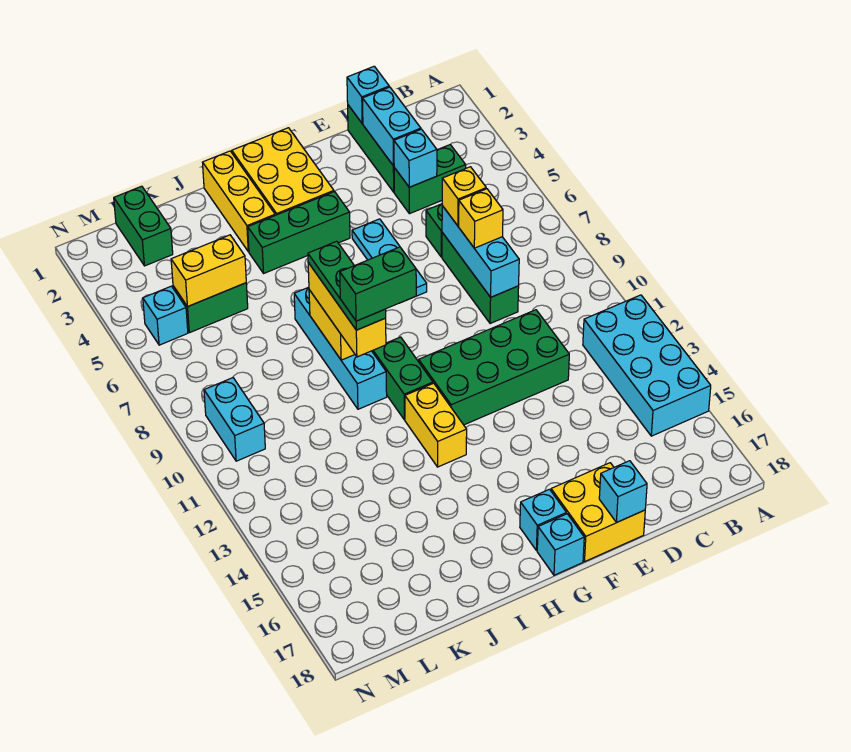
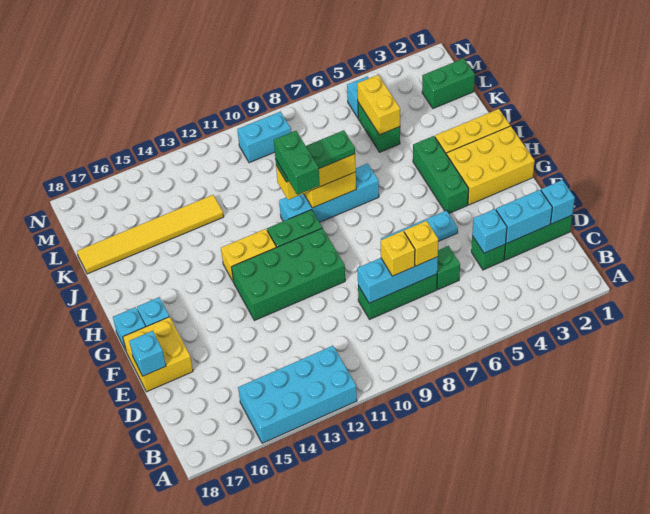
green brick C4:D4 level 1 -> green brick D4 level 1
green brick D11:G12 level 1 -> green brick F10:G13 level 1
none -> yellow tile K13:K18 level 1

